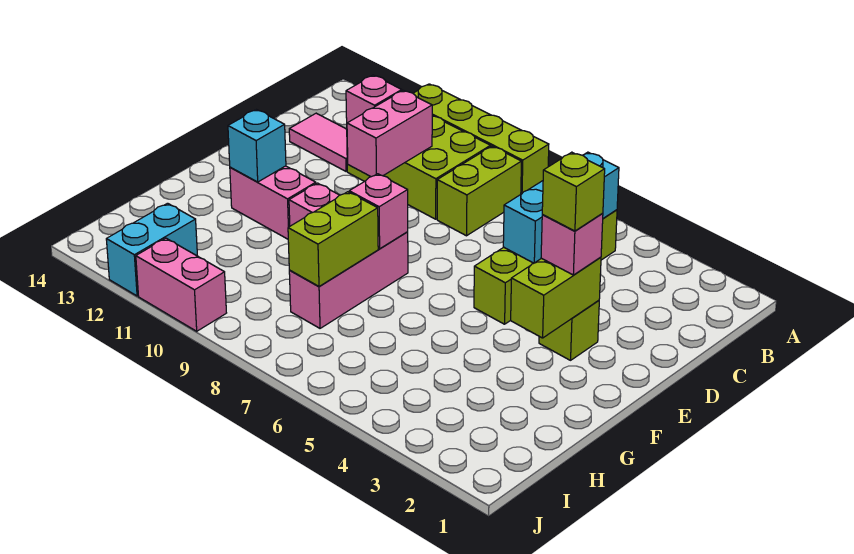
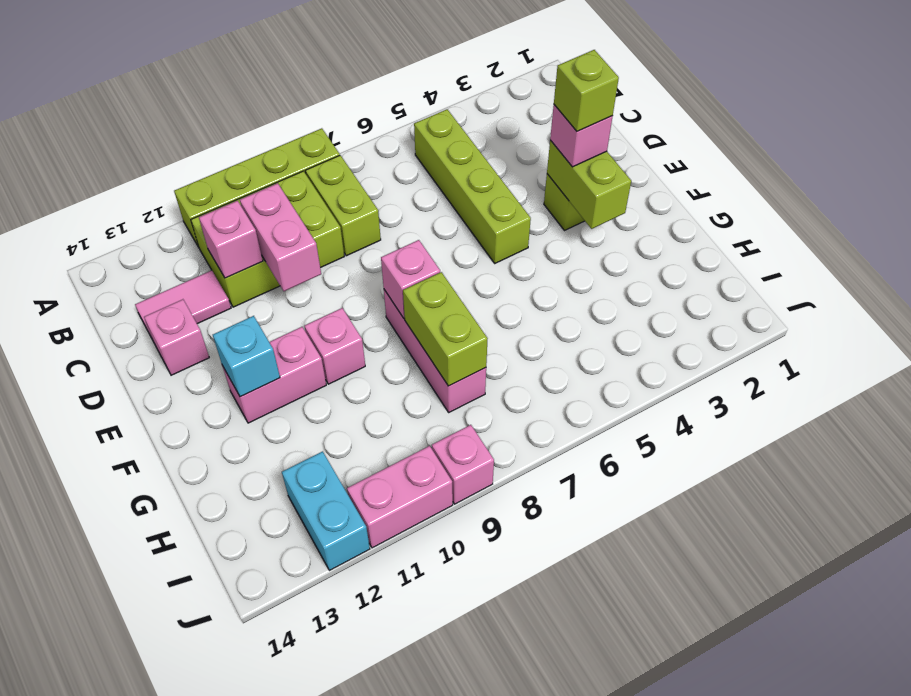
cyan brick B5:D5 level 2 -> none
none -> pink brick D13 level 1
none -> pink brick J9 level 1

